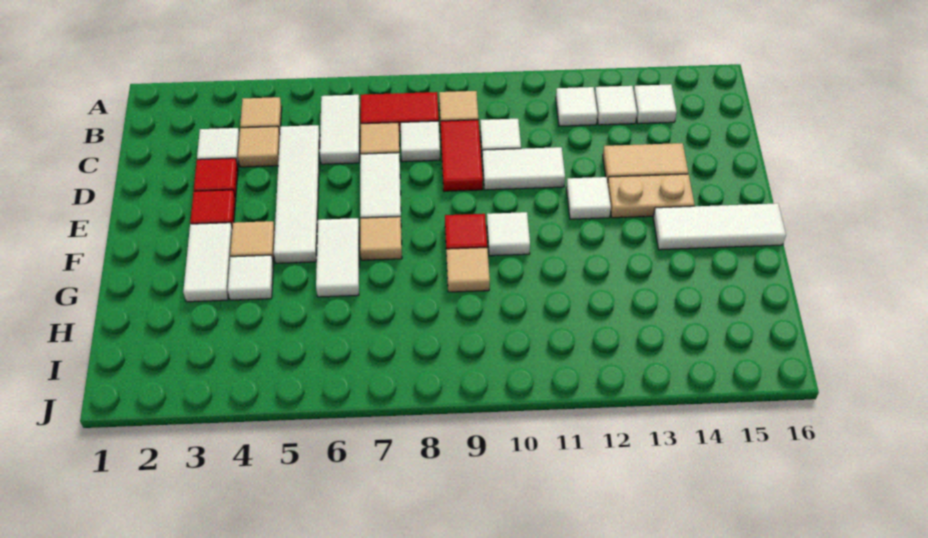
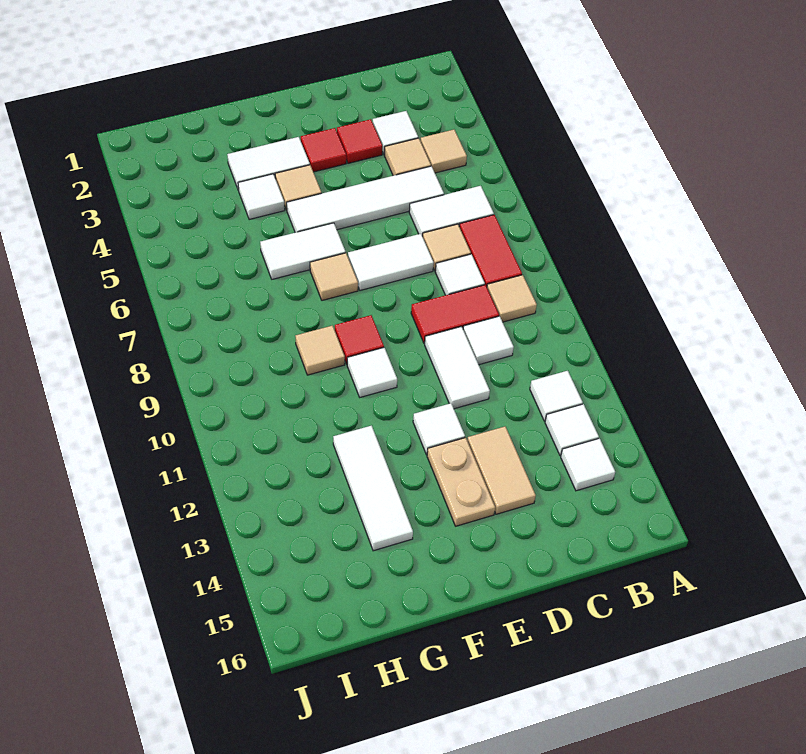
white tile F14:F16 level 1 -> white tile G12:G14 level 1

